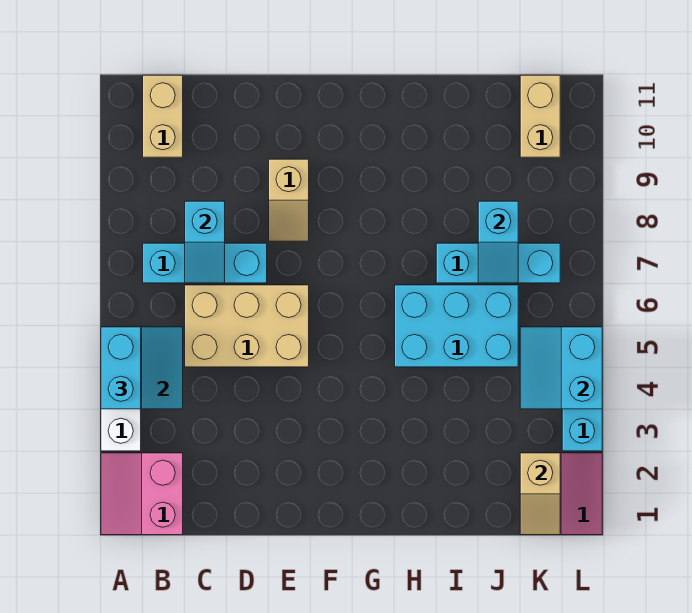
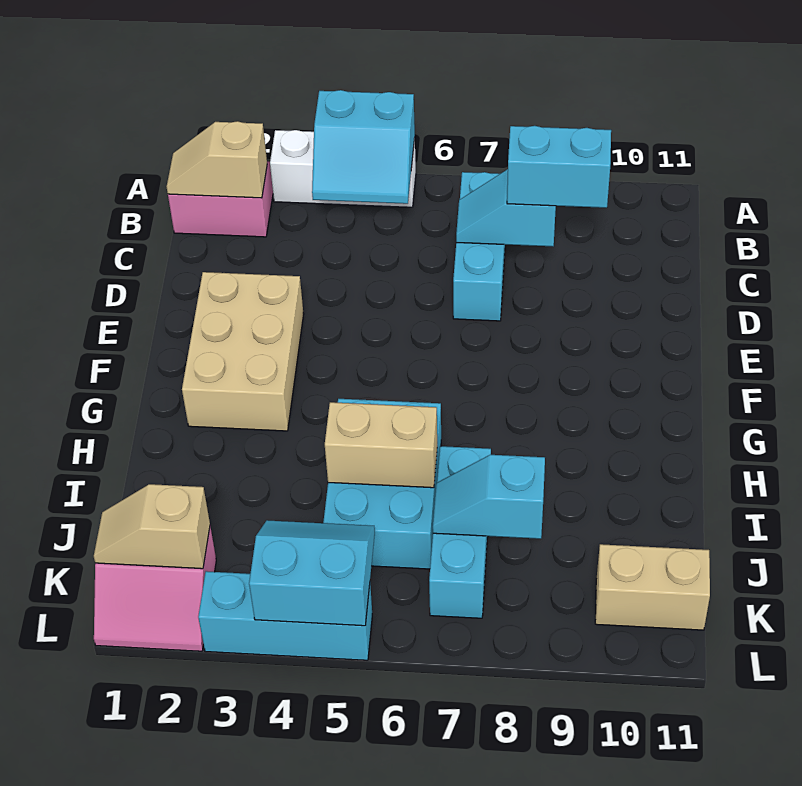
cyan brick A4:A5 level 3 -> cyan brick C8:C9 level 3
tan brick B10:B11 level 1 -> tan brick I5:I6 level 2
tan brick C5:E6 level 1 -> tan brick E2:G3 level 1
tan slope E8:E9 level 1 top 9 -> tan slope B1:B2 level 2 top 2

